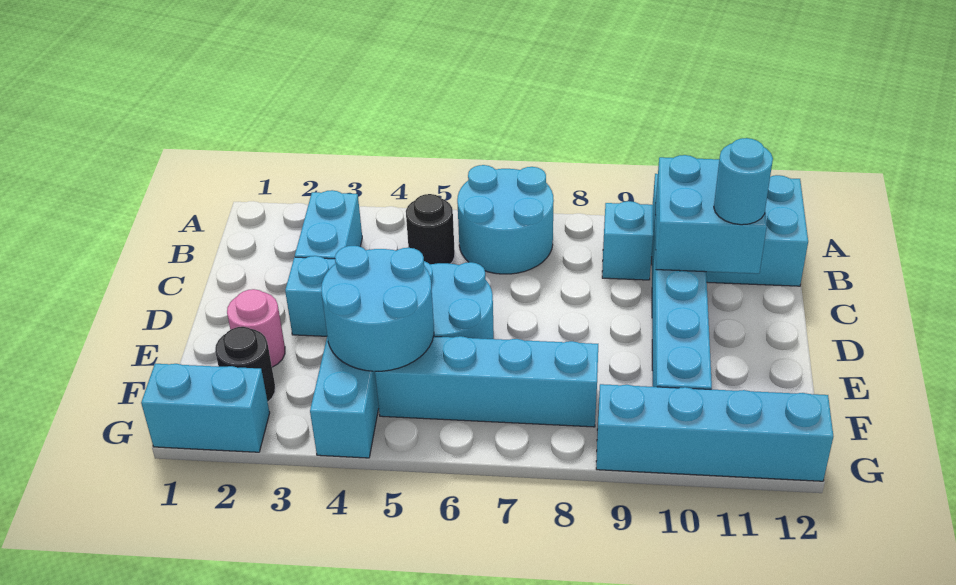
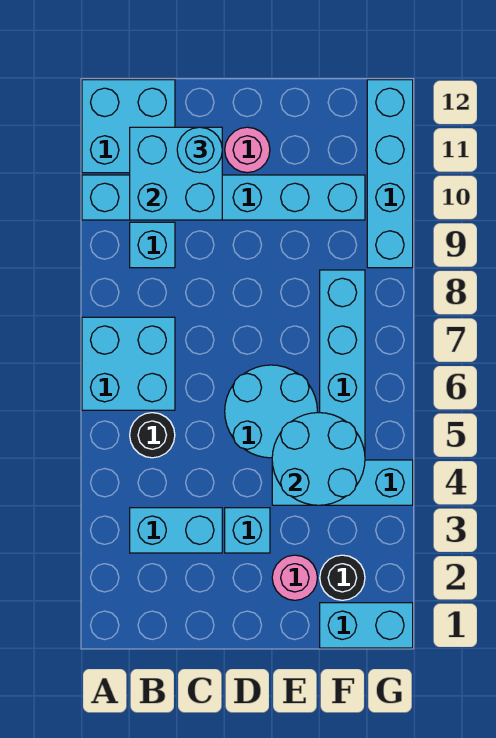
cyan round brick A6:B7 level 1 -> cyan brick A6:B7 level 1
none -> pink round brick D11 level 1
cyan brick G1:G2 level 1 -> cyan brick F1:G1 level 1

